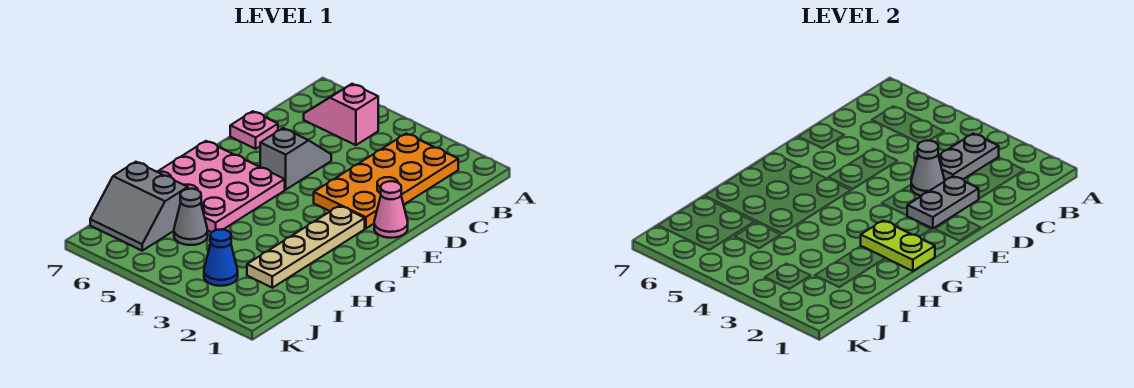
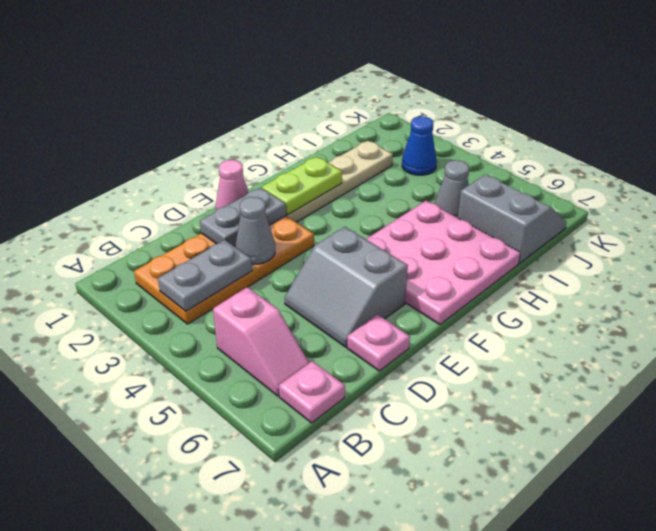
none -> pink plate B7 level 1
grey slope D5:E5 level 1 top E -> grey slope D5:E6 level 1 top E
lime plate G1:G2 level 2 -> lime plate F2:G2 level 2

